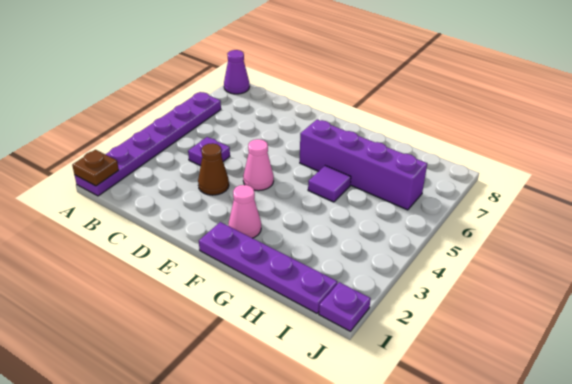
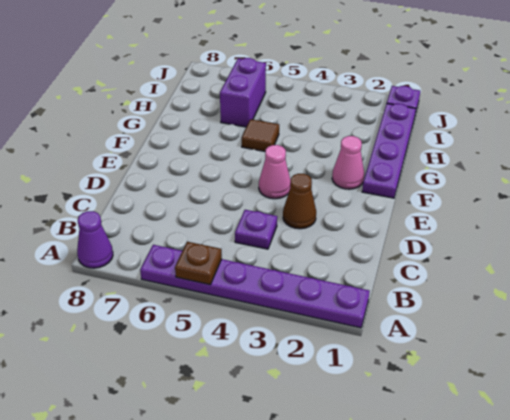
brown plate A1 level 2 -> brown plate A5 level 2
purple brick F6:I6 level 1 -> purple brick H6:I6 level 1
purple tile G5 level 1 -> brown tile G5 level 1

